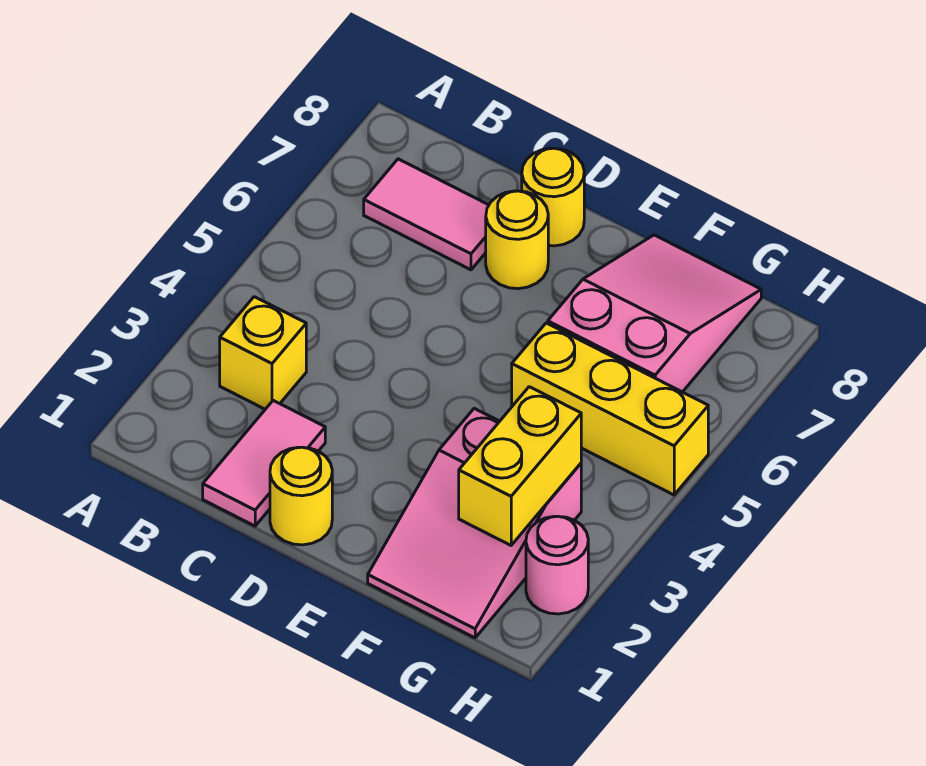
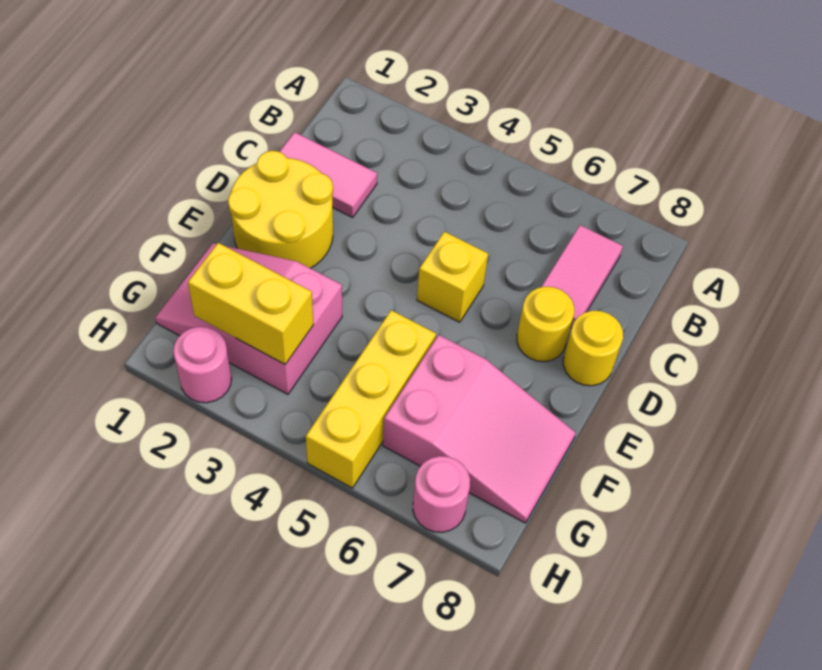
yellow brick B3 level 1 -> yellow brick D5 level 1
yellow round brick D1 level 1 -> yellow round brick D1:E2 level 1
none -> pink round brick H7 level 1

